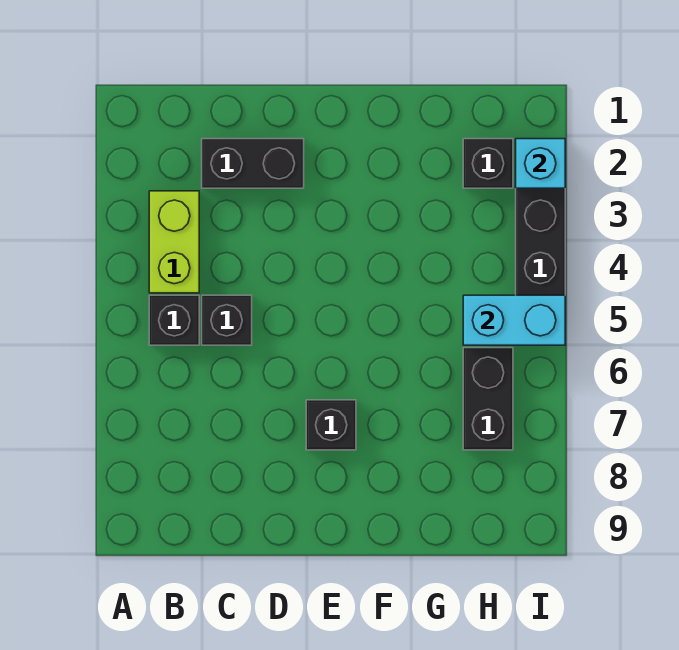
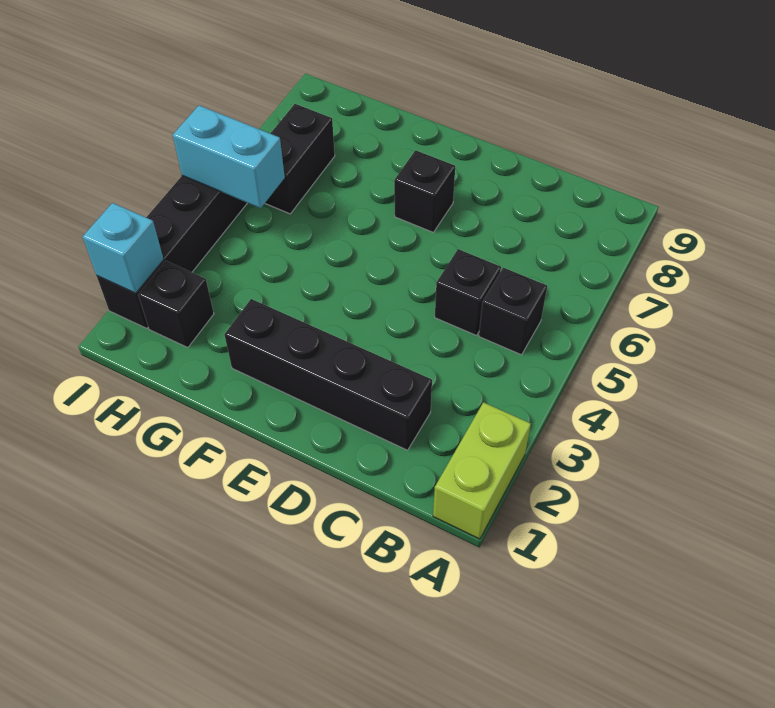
lime brick B3:B4 level 1 -> lime brick A1:A2 level 1
black brick C2:D2 level 1 -> black brick C2:F2 level 1

